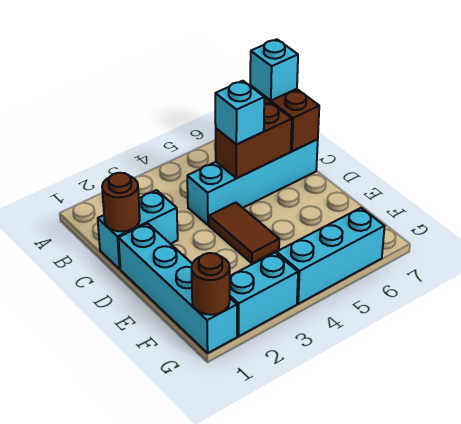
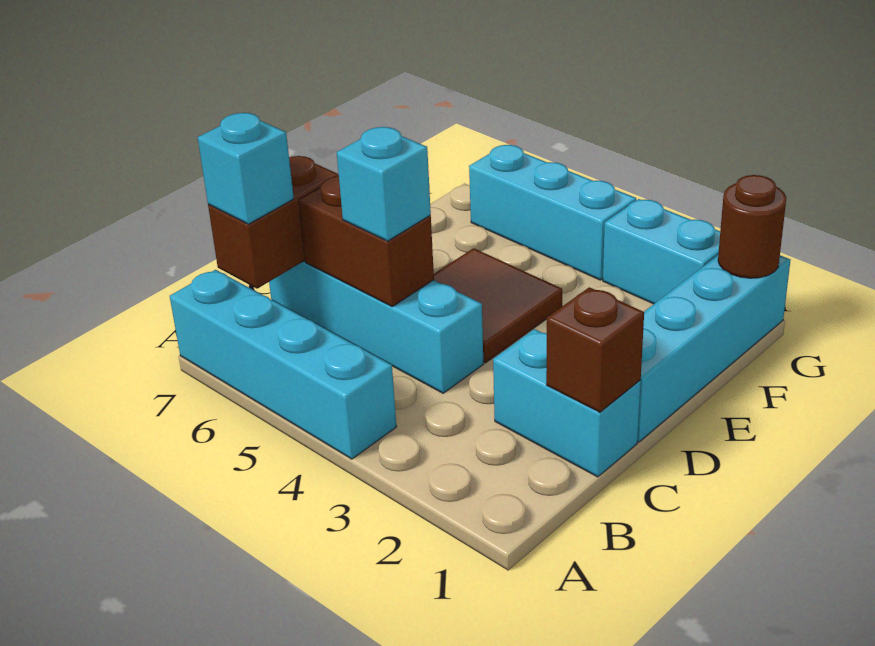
none -> cyan brick A4:A7 level 1
brown round brick C1 level 2 -> brown brick C1 level 2
brown tile D4:E4 level 1 -> brown tile D4:E5 level 1

